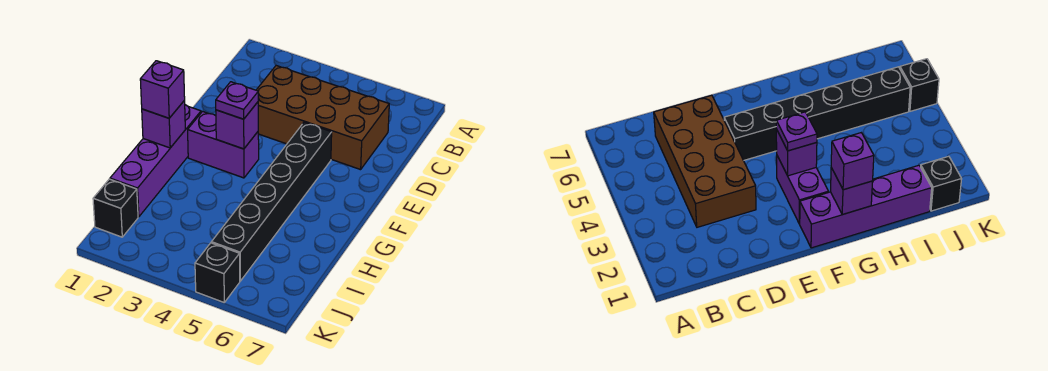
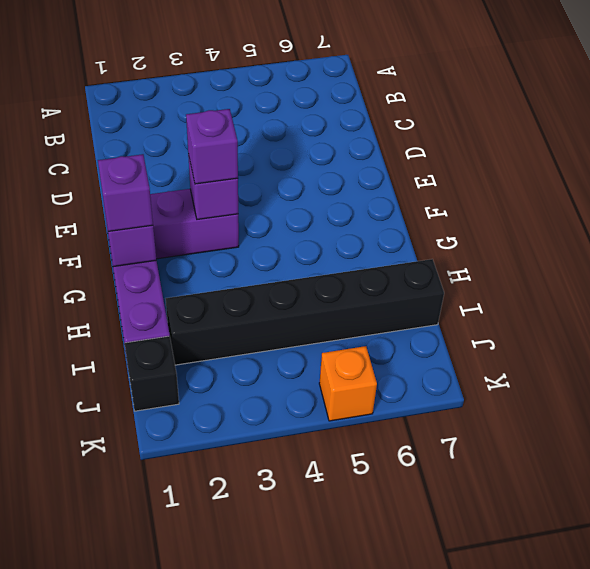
brown brick C3:D6 level 1 -> none
black brick E5:J5 level 1 -> black brick I2:I7 level 1
purple plate F3 level 3 -> purple brick F3 level 3
black brick K5 level 1 -> orange brick K5 level 1

